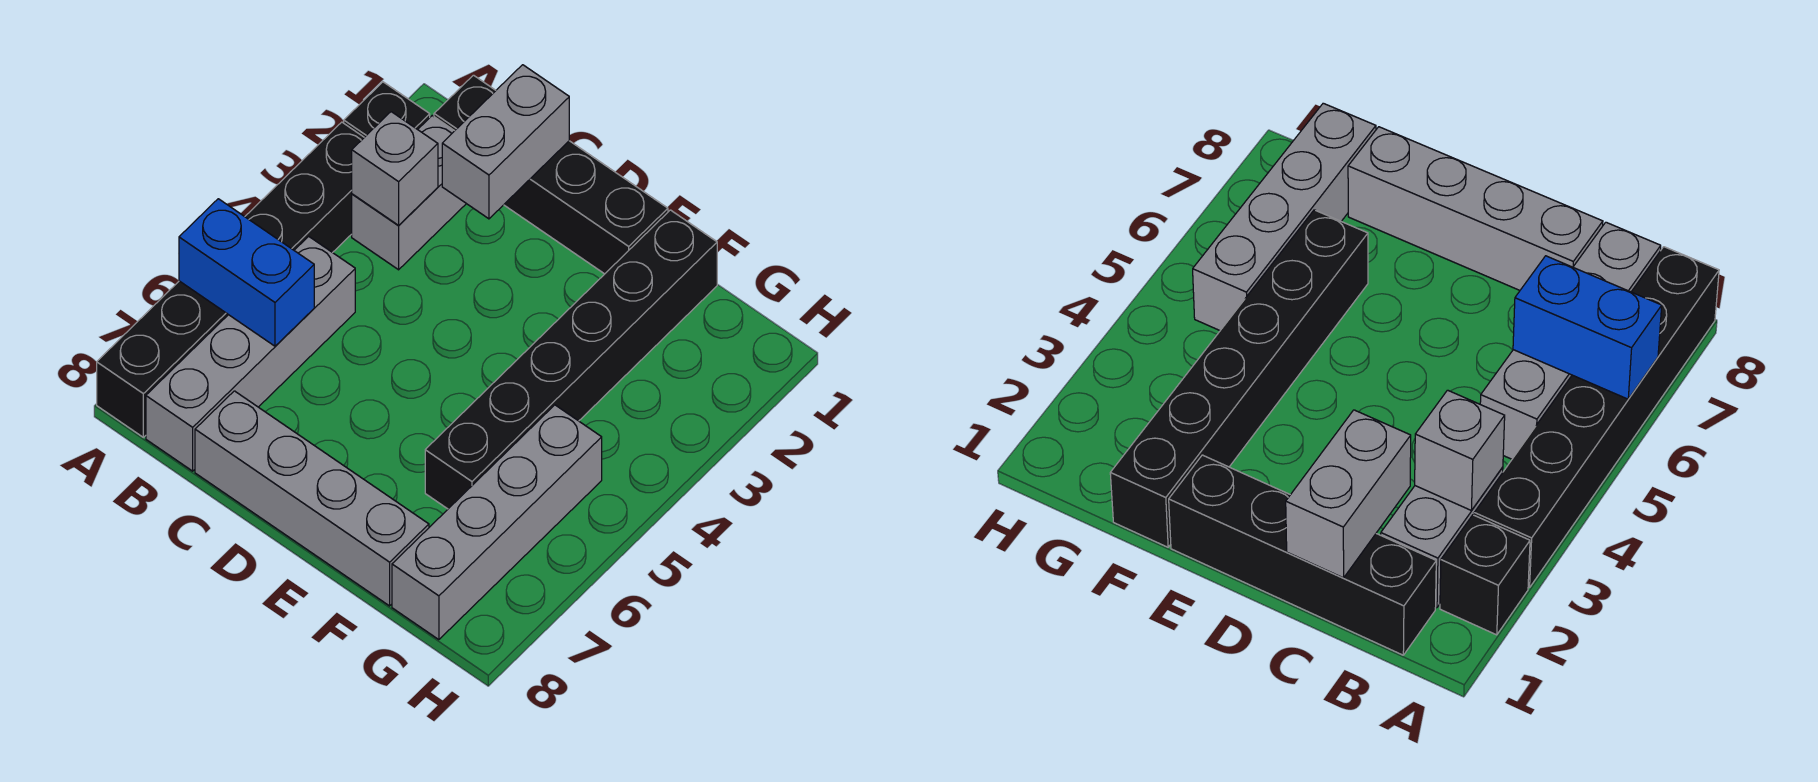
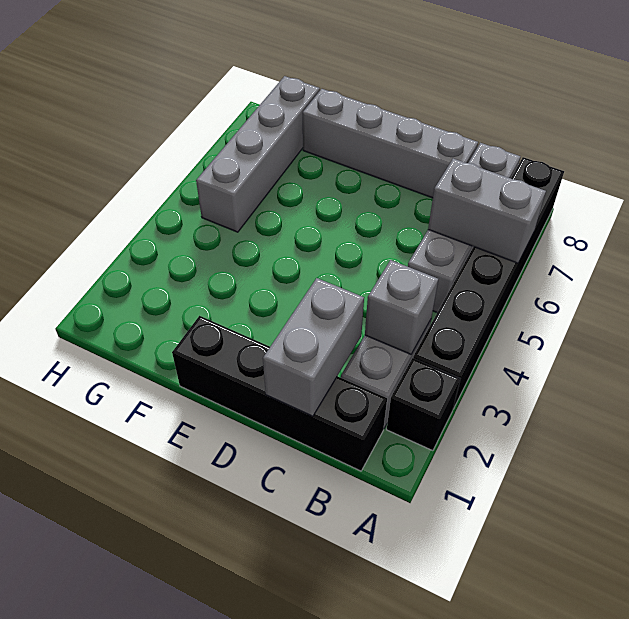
blue brick A6:B6 level 2 -> grey brick A6:B6 level 2
black brick F1:F6 level 1 -> none

